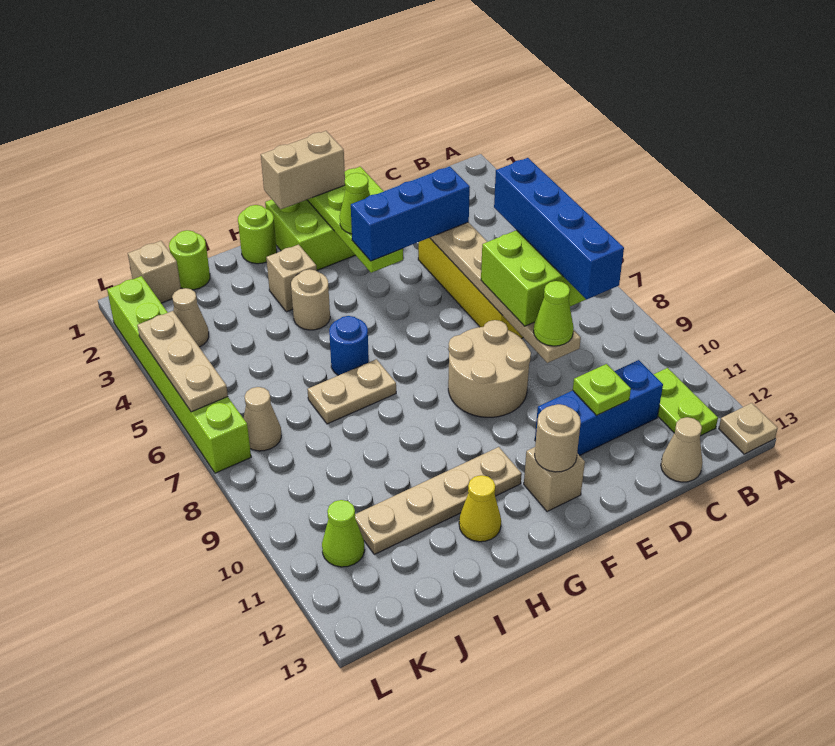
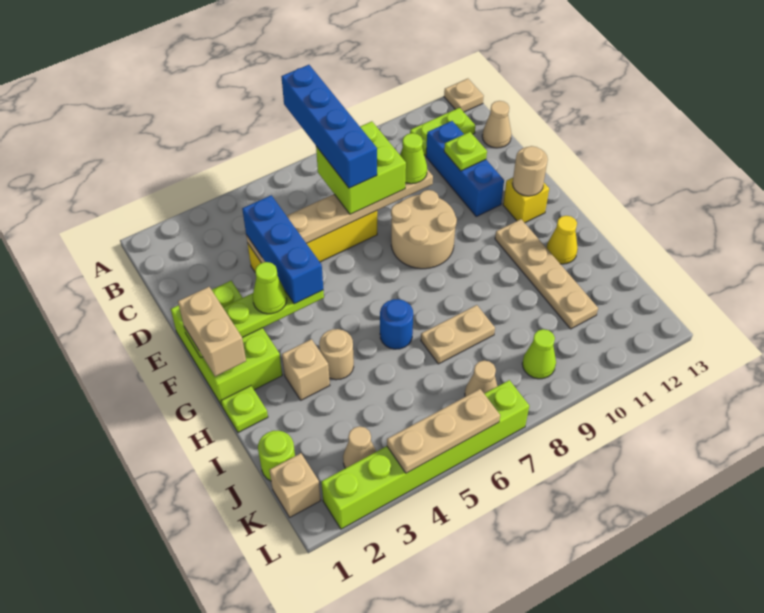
blue brick C6:C9 level 4 -> blue brick A7:D7 level 4
tan brick F12 level 1 -> yellow brick F12 level 1
lime round brick H1 level 1 -> lime plate H1 level 1
tan plate H7:I7 level 1 -> tan plate I7:I8 level 1
lime cone K11 level 1 -> lime cone K9 level 1

